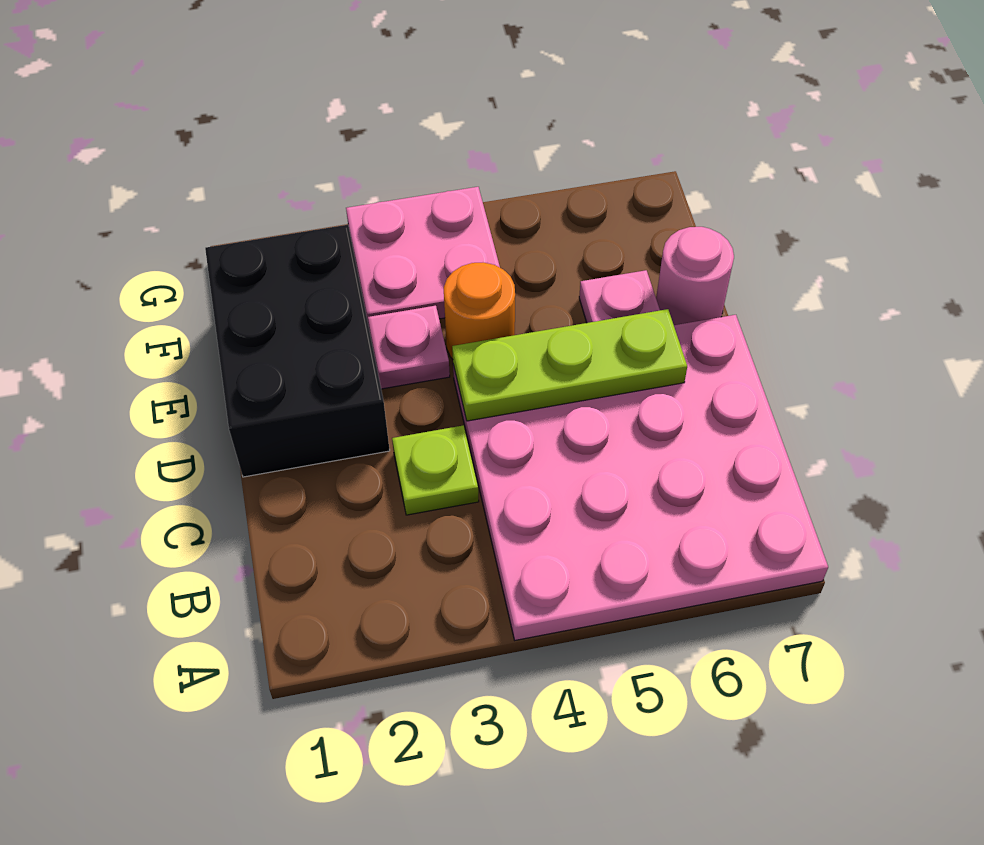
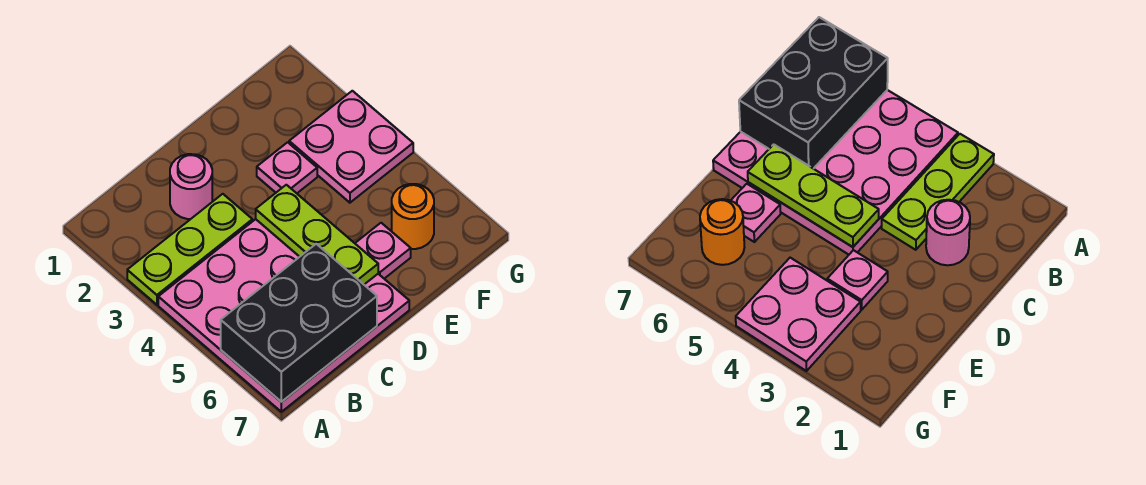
lime plate C3 level 1 -> lime plate A3:C3 level 1
black brick D1:F2 level 1 -> black brick A6:C7 level 2
orange round brick E4 level 1 -> orange round brick F6 level 1
pink round brick E7 level 1 -> pink round brick C2 level 1

